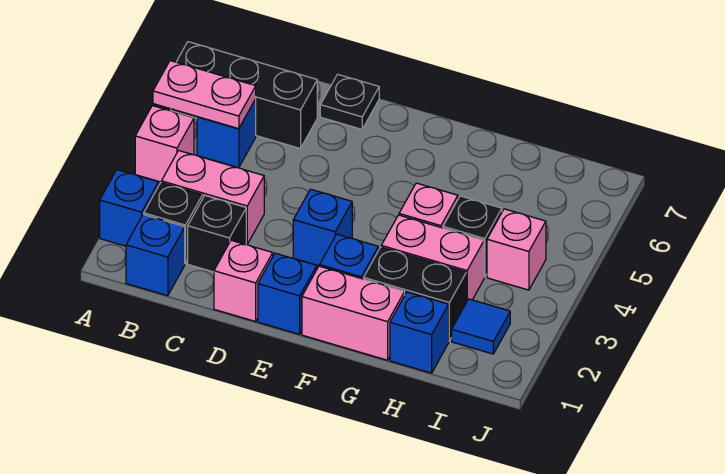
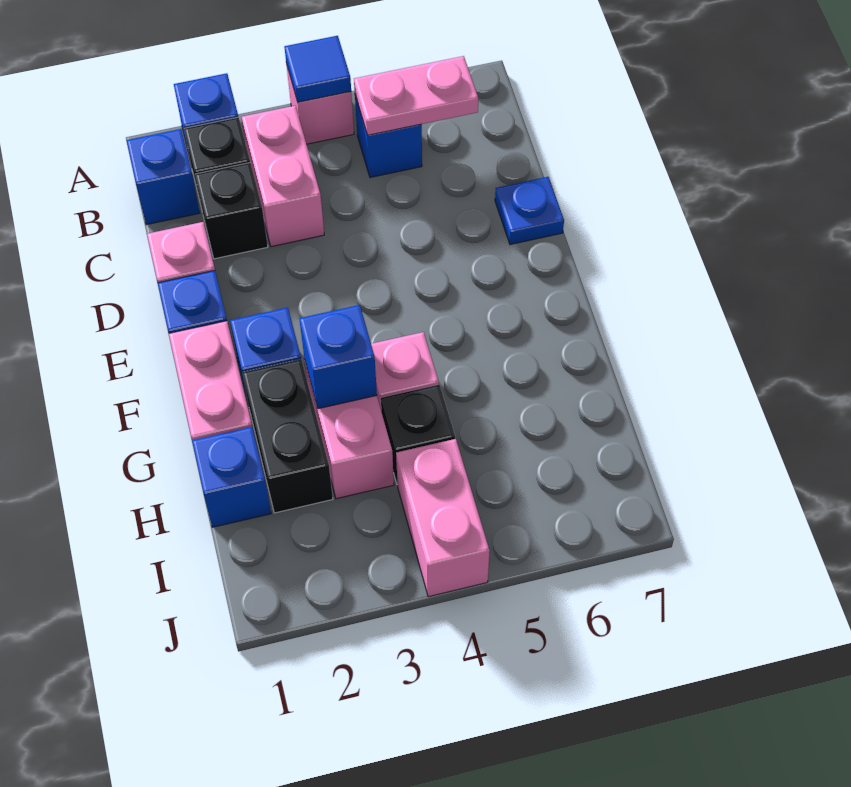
pink plate A5:B5 level 2 -> pink plate B5:B6 level 2
black brick A6:C6 level 1 -> none
black plate D7 level 1 -> blue plate D7 level 1
blue brick E3 level 1 -> blue brick G3 level 2
blue tile I2 level 1 -> blue tile A4 level 2
pink brick I4 level 1 -> pink brick I4:J4 level 1

